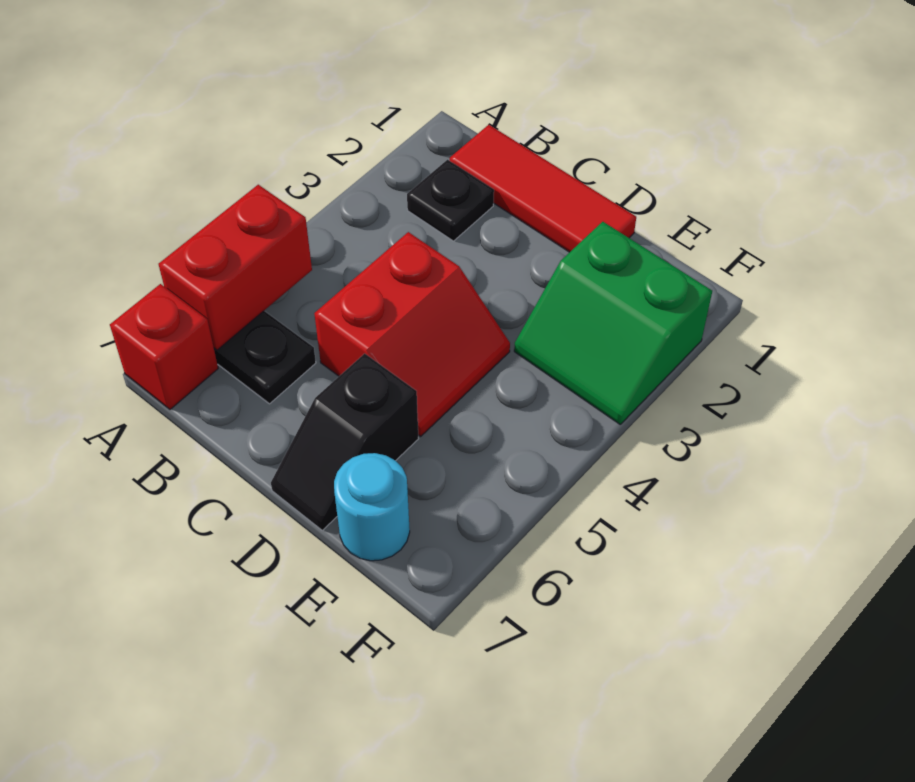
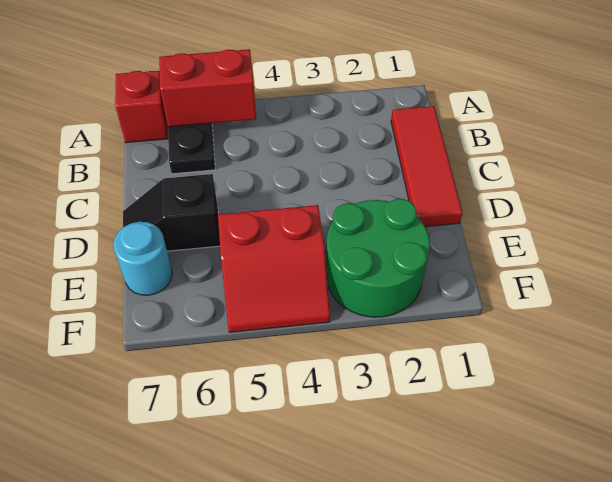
black plate B2 level 1 -> none
red slope C4:D5 level 1 top C -> red slope E4:F5 level 1 top E
green slope E2:F3 level 1 top 2 -> green round brick E2:F3 level 1

